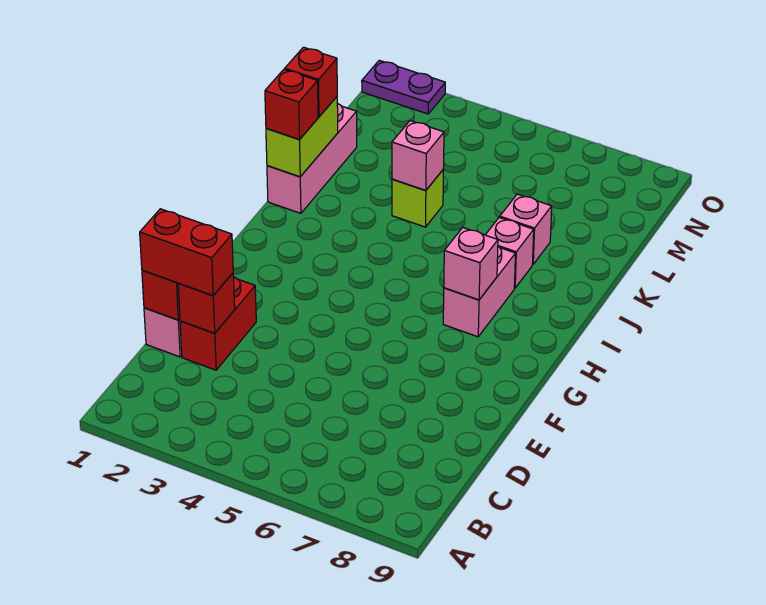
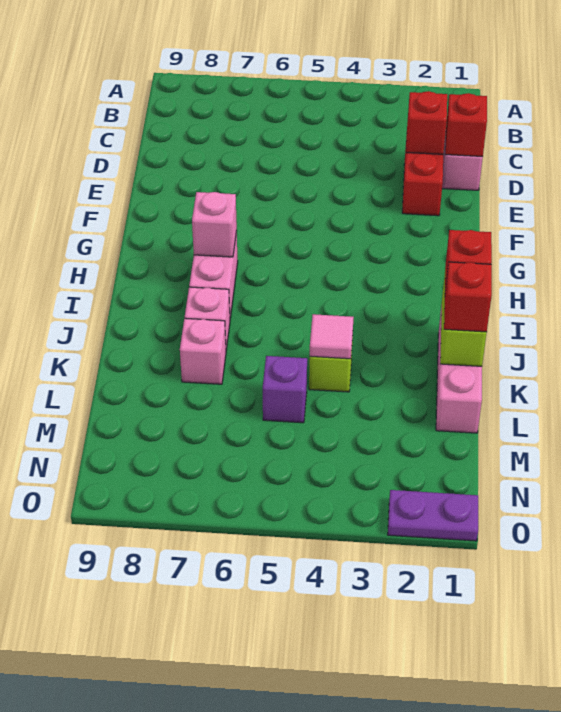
red brick D1:D2 level 3 -> none
pink brick K4 level 2 -> pink tile K4 level 2
none -> purple brick L5 level 1

